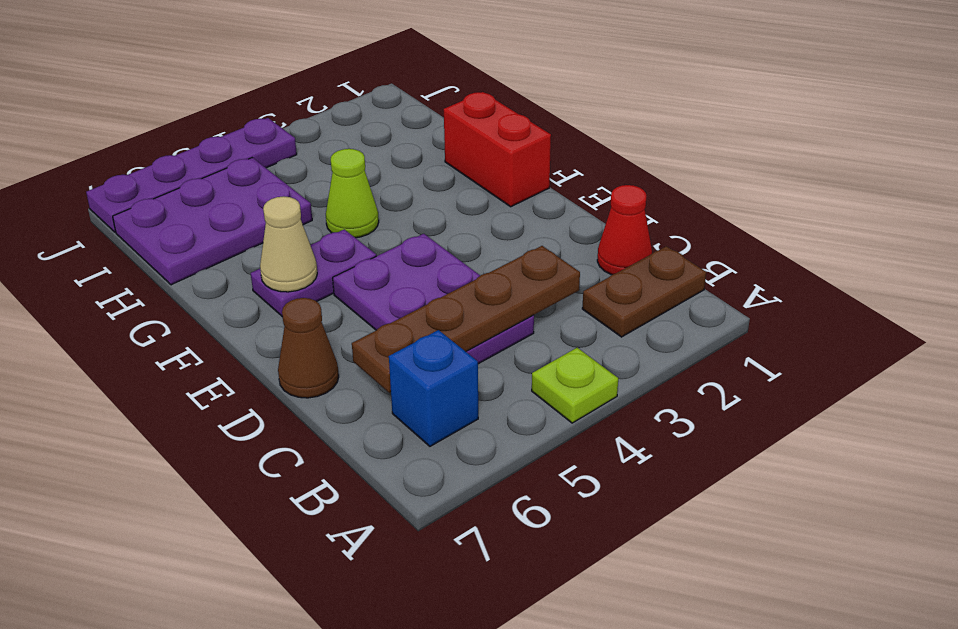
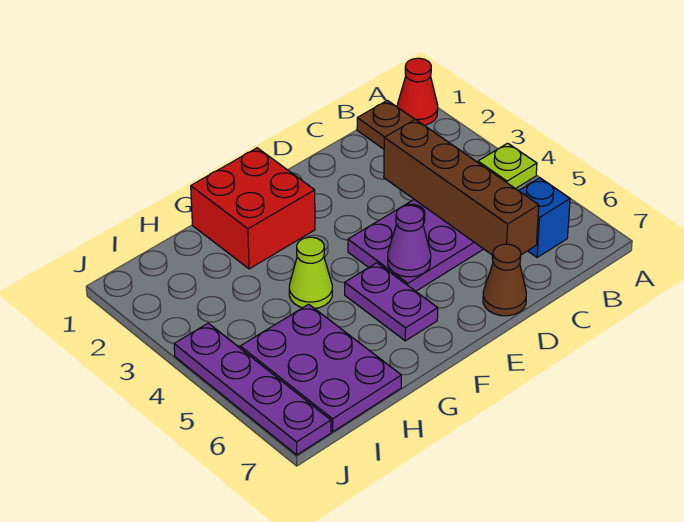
red cone C1 level 1 -> red cone A1 level 1
brown plate C3:C6 level 2 -> brown brick C3:C6 level 2
none -> purple cone E5 level 2
red brick F1:G1 level 1 -> red brick F1:G2 level 1
tan cone F6 level 2 -> none

